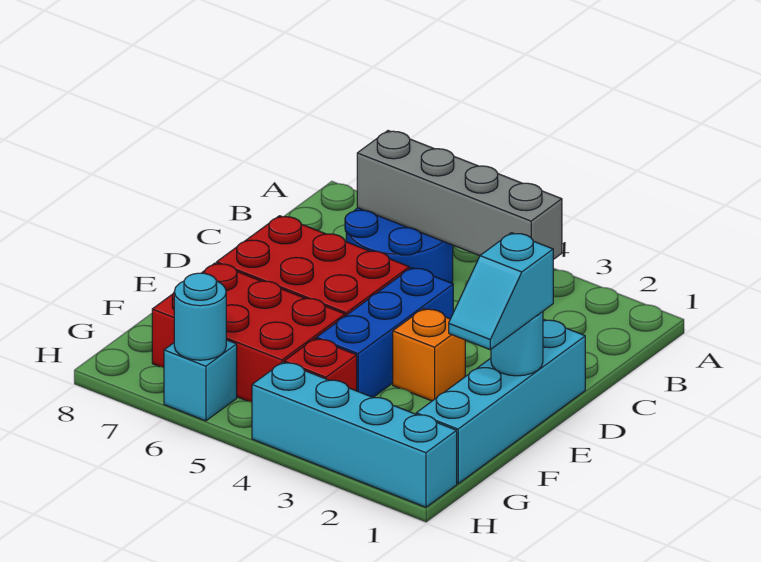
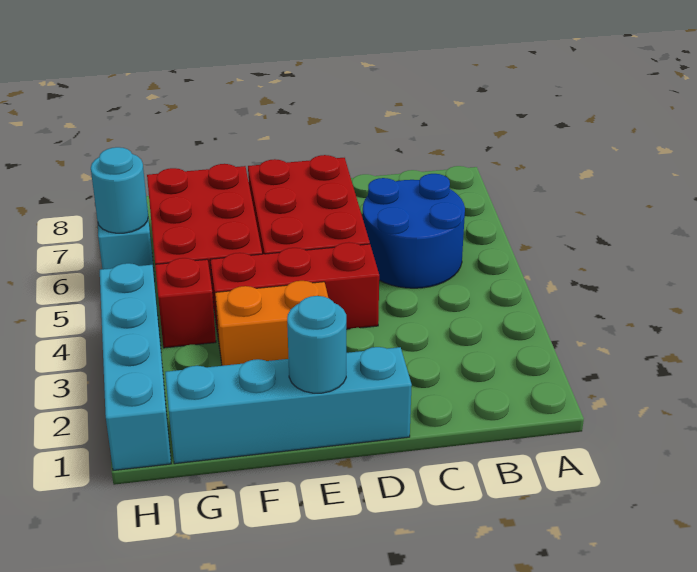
grey brick B3:B6 level 2 -> none
blue brick D4:F4 level 1 -> red brick D4:F4 level 1
cyan slope E1:F1 level 3 top E -> none
orange brick E3 level 1 -> orange brick E3:F3 level 1

